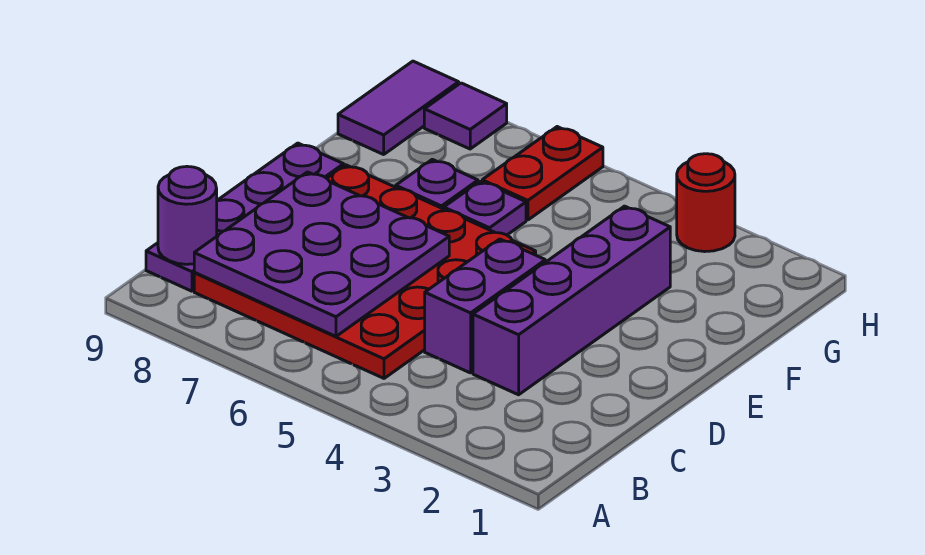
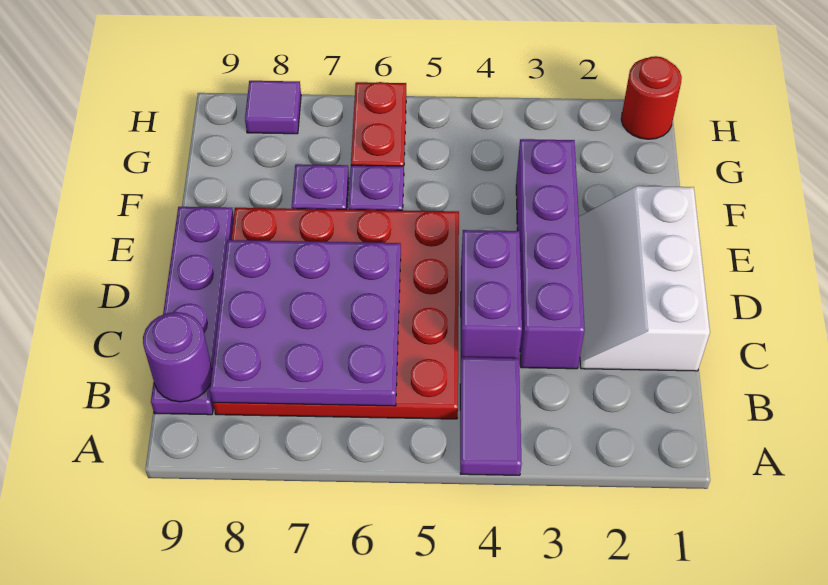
none -> white slope C1:E2 level 1 top 1
purple tile G9:H9 level 1 -> purple tile A4:B4 level 1
red round brick H3 level 1 -> red round brick H1 level 1

